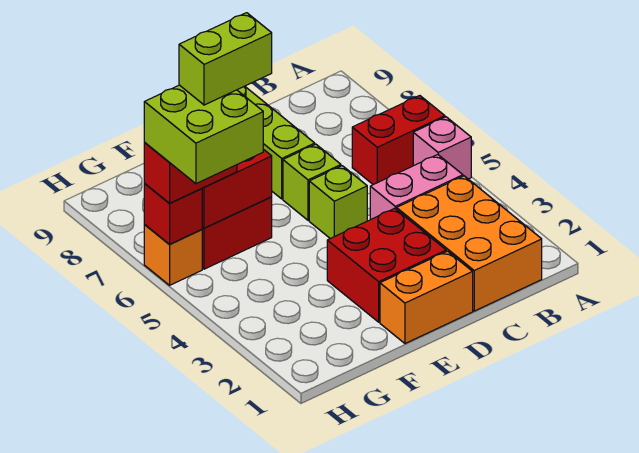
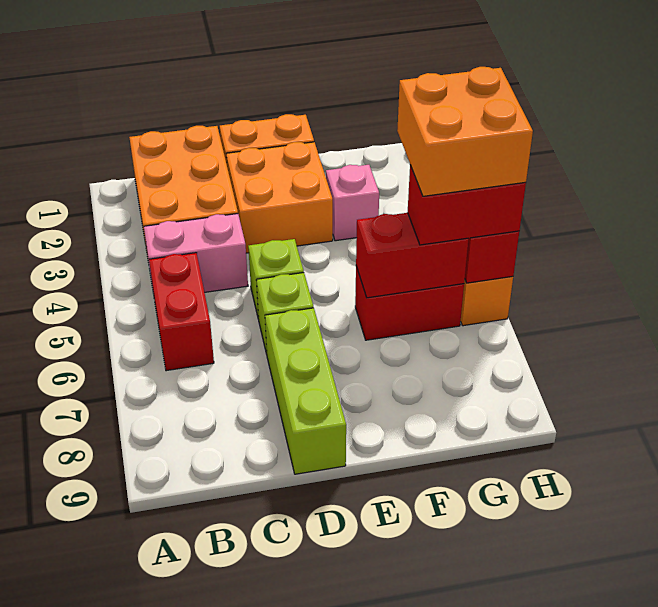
pink brick A5 level 1 -> pink brick F3 level 1
red brick A6:B6 level 1 -> red brick B5:B6 level 1
red brick D2:E3 level 1 -> orange brick D2:E3 level 1
lime brick F6:G6 level 5 -> none
lime brick G5:H6 level 4 -> orange brick G5:H6 level 4

